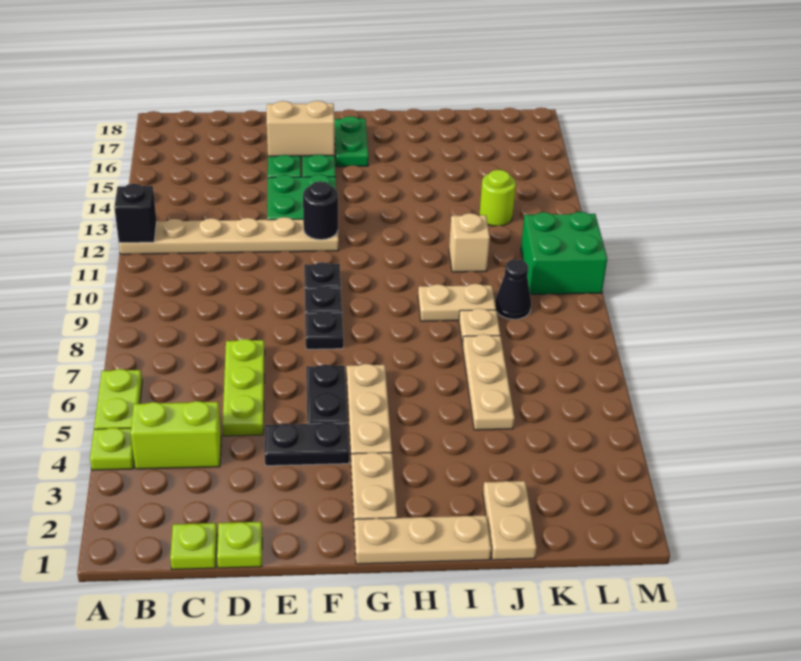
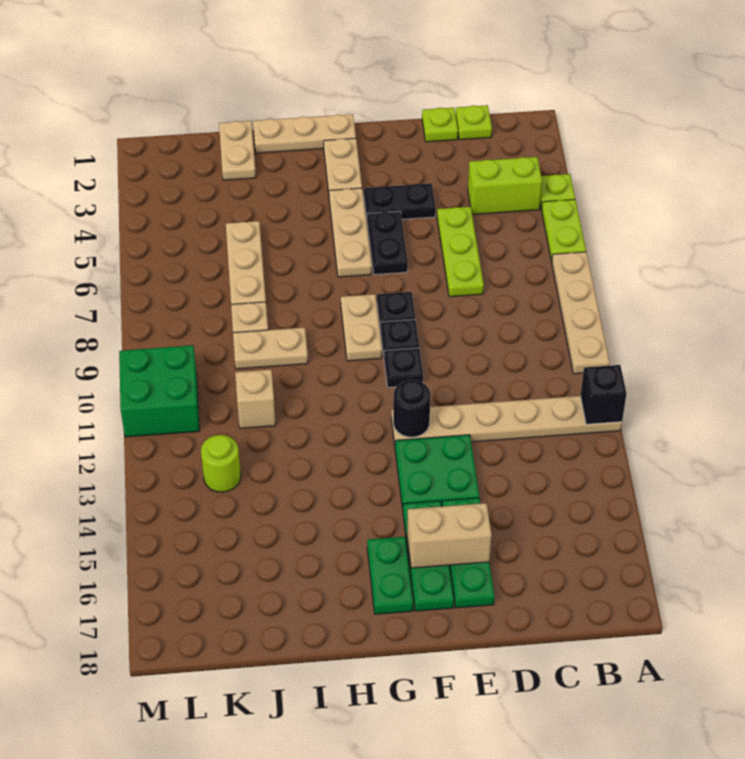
none -> tan plate A7:A10 level 1
none -> tan plate G8:G9 level 1
black cone K9 level 1 -> none

